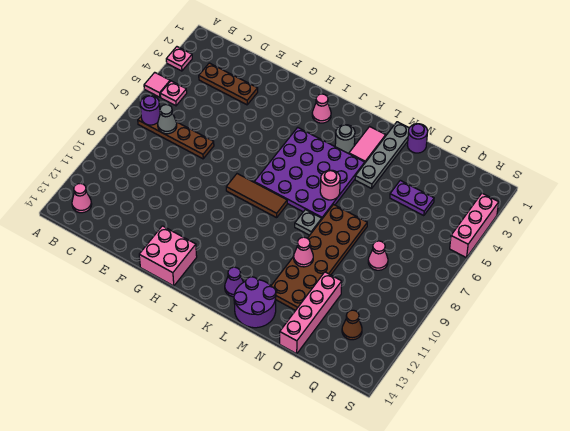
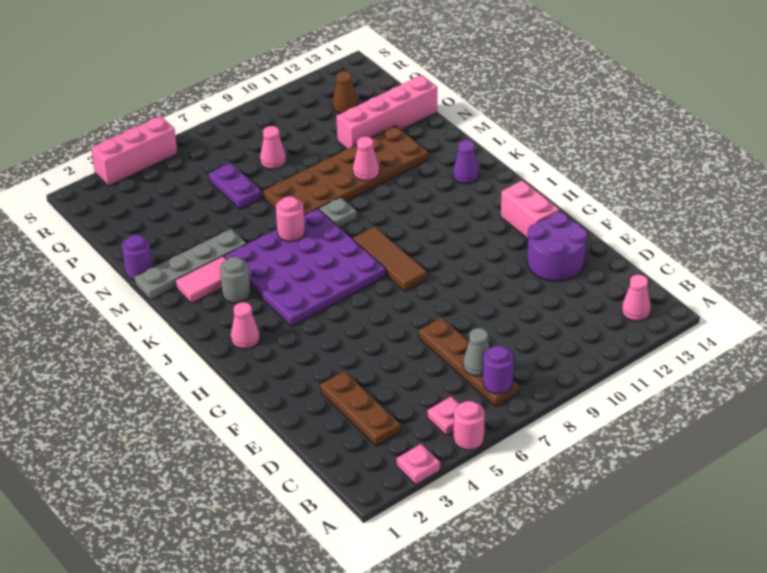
pink tile A5 level 1 -> pink round brick A5 level 1
pink brick G13:H14 level 1 -> pink brick G13:H13 level 1
purple round brick L13:M14 level 1 -> purple round brick E12:F13 level 1
purple plate O4:P4 level 1 -> purple plate O6:P6 level 1

